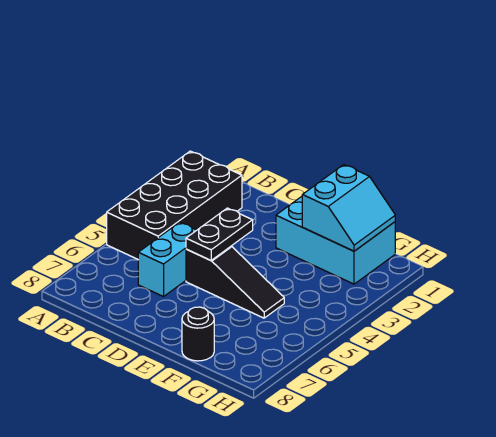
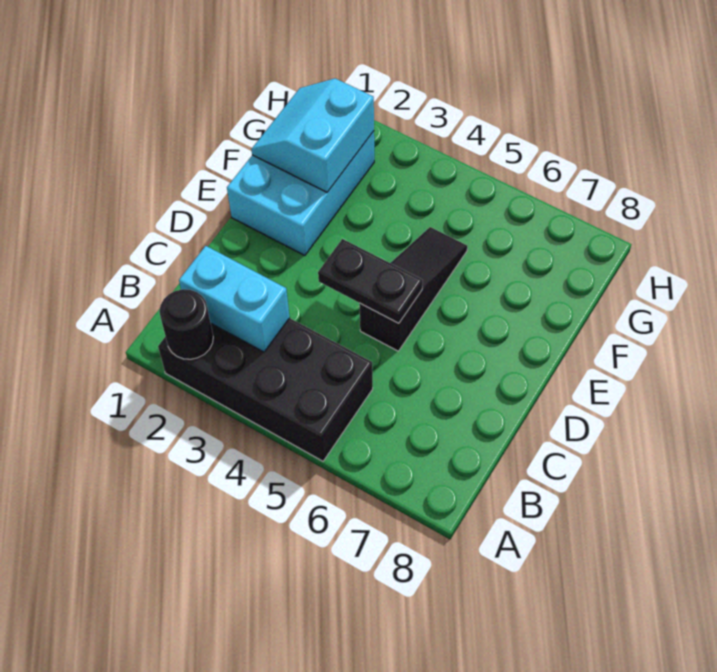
cyan brick C5:C6 level 1 -> cyan brick B2:B3 level 2
cyan slope F1:G2 level 2 top F -> cyan slope F1:G2 level 2 top 2
black round brick F8 level 1 -> black round brick A2 level 2

